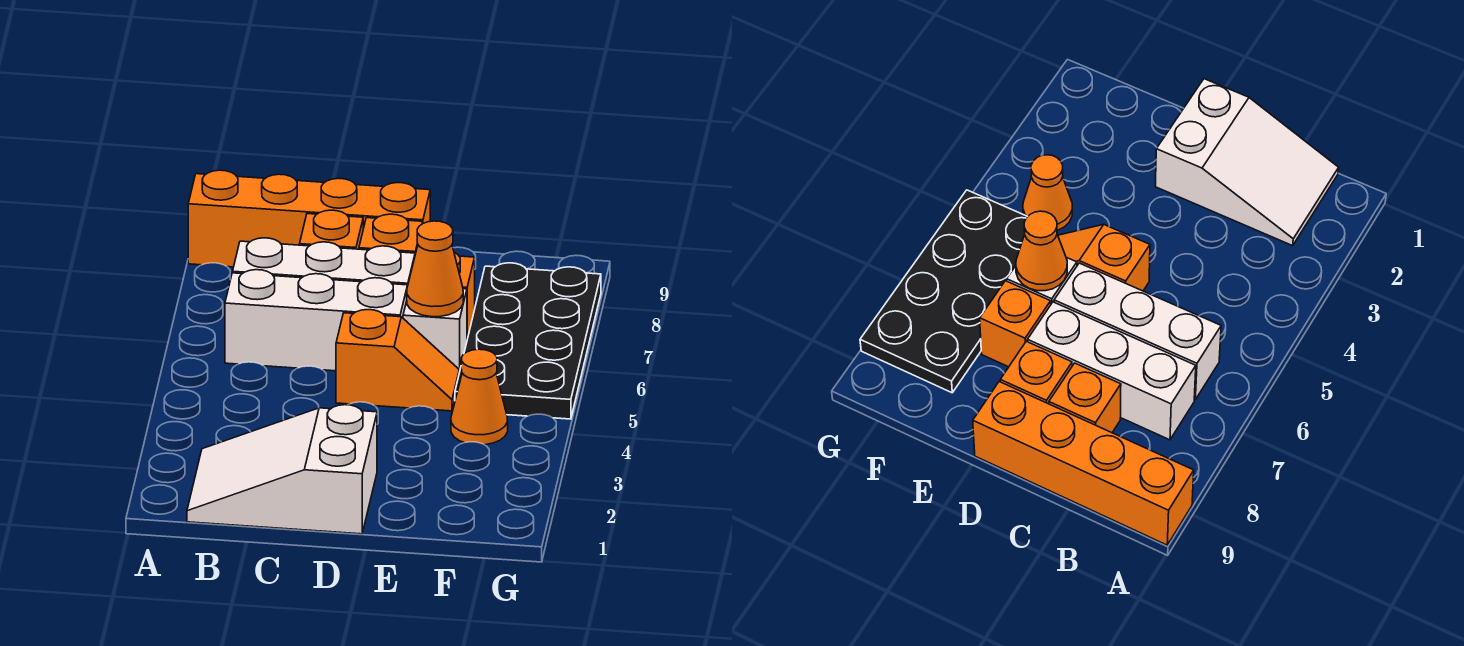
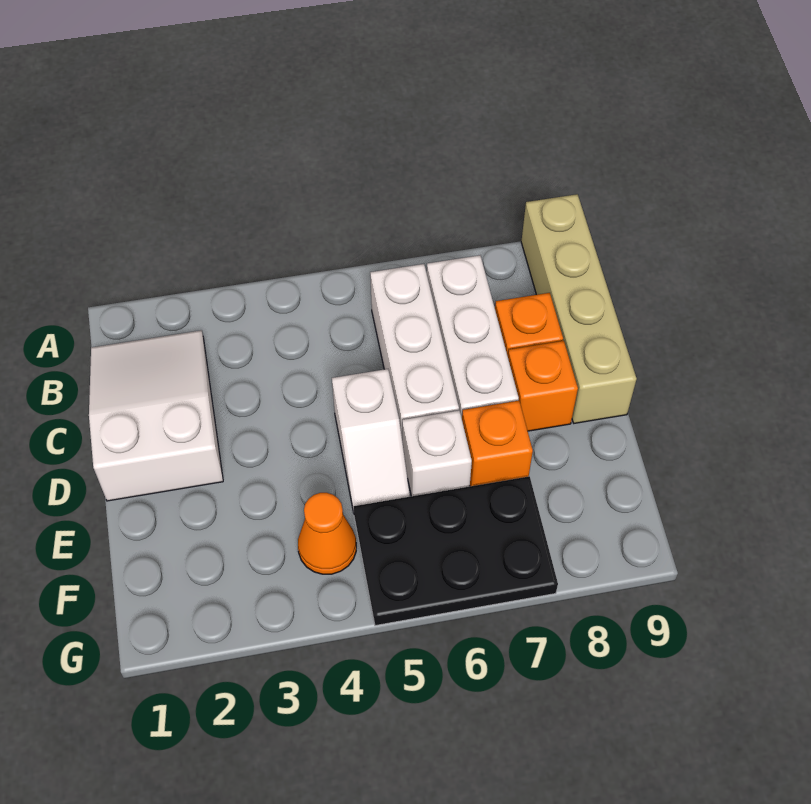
orange brick A9:D9 level 1 -> tan brick A9:D9 level 1
orange slope D5:E5 level 1 top D -> white slope D5:E5 level 1 top D
orange cone E6 level 2 -> none
black plate F5:G8 level 1 -> black plate F5:G7 level 1

